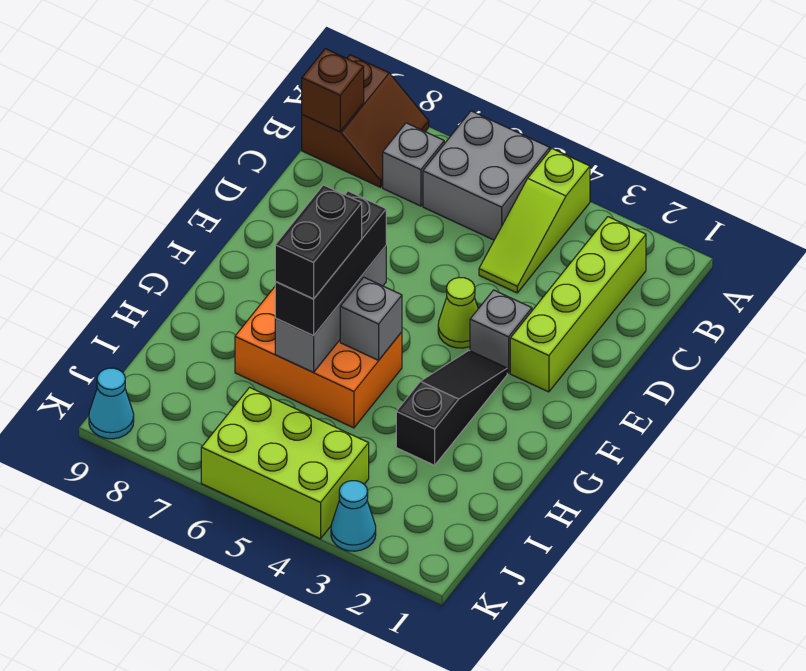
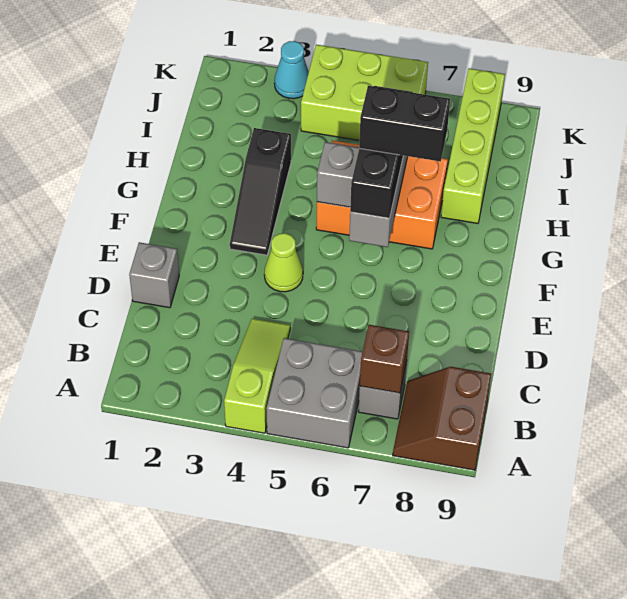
lime brick B2:E2 level 1 -> lime brick H8:K8 level 1
brown brick B9 level 2 -> brown brick B7 level 2
grey brick E3 level 1 -> grey brick D1 level 1
black brick G6:H6 level 4 -> black brick G6:G7 level 4
cyan cone K9 level 1 -> none

